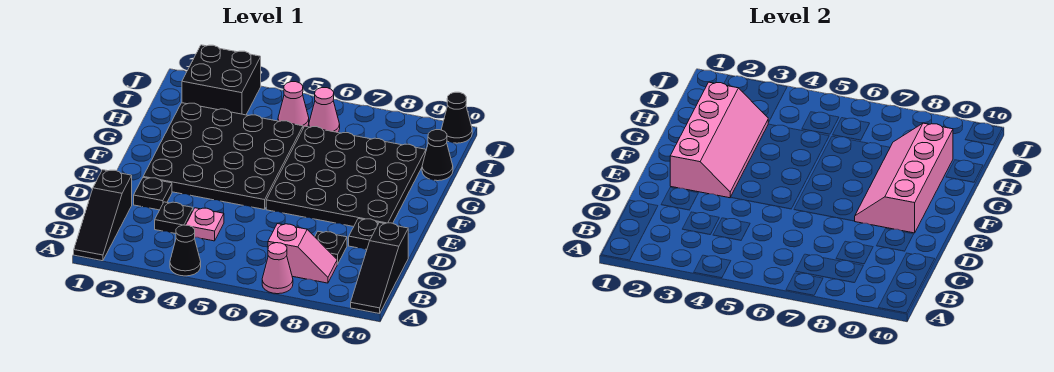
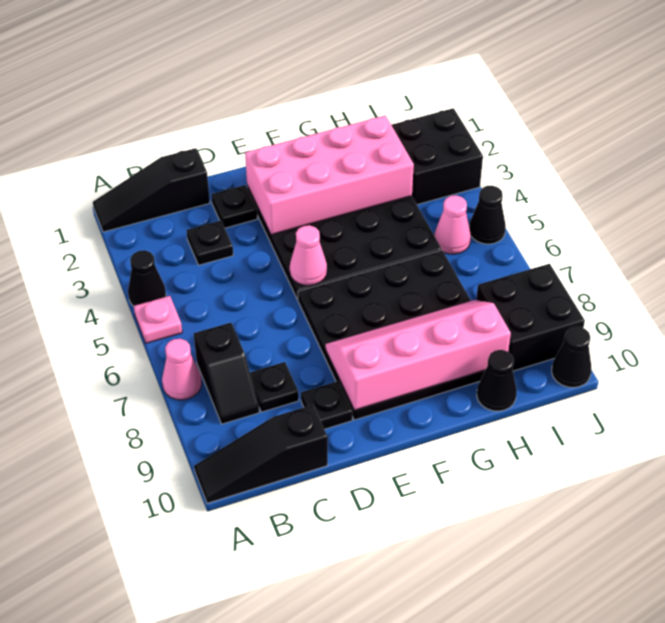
pink slope B7:B8 level 1 top 7 -> black slope B7:B8 level 1 top 7
pink plate C4 level 1 -> pink plate A5 level 1
pink slope E2:H3 level 2 top 2 -> pink brick E2:H3 level 2
pink cone I6 level 1 -> pink cone E5 level 2
none -> black brick I8:J9 level 1
none -> black cone J5 level 1

